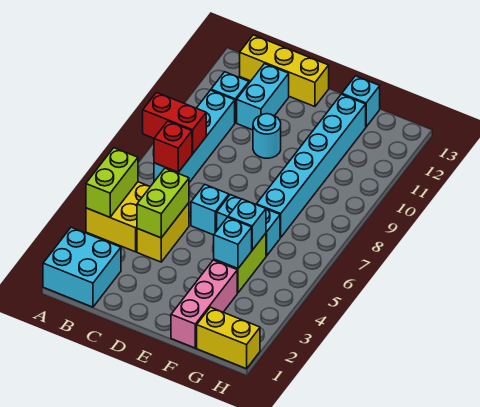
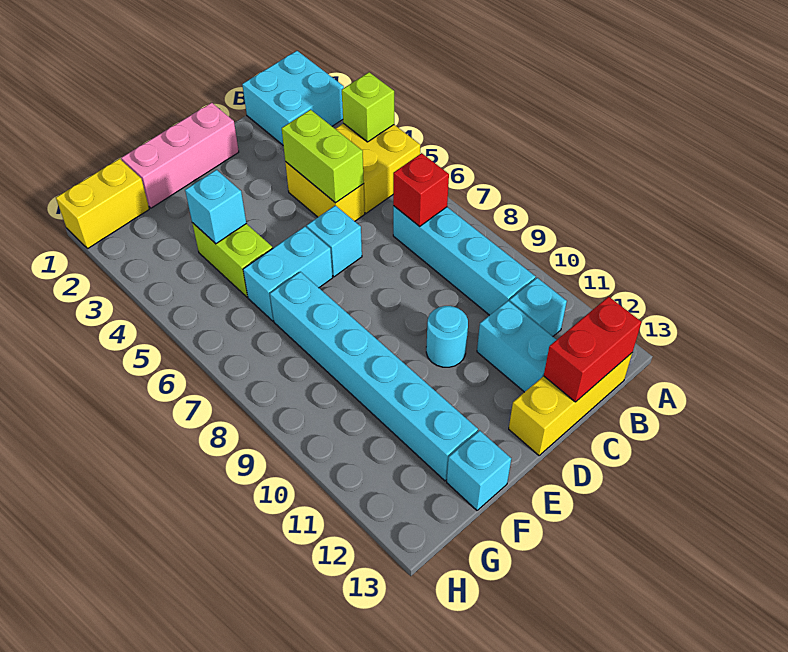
lime brick A4:A5 level 2 -> lime brick A4 level 2
red brick A8:B8 level 2 -> red brick B13:C13 level 2
pink brick F1:F3 level 1 -> pink brick D1:F1 level 1
cyan brick F5 level 2 -> none

